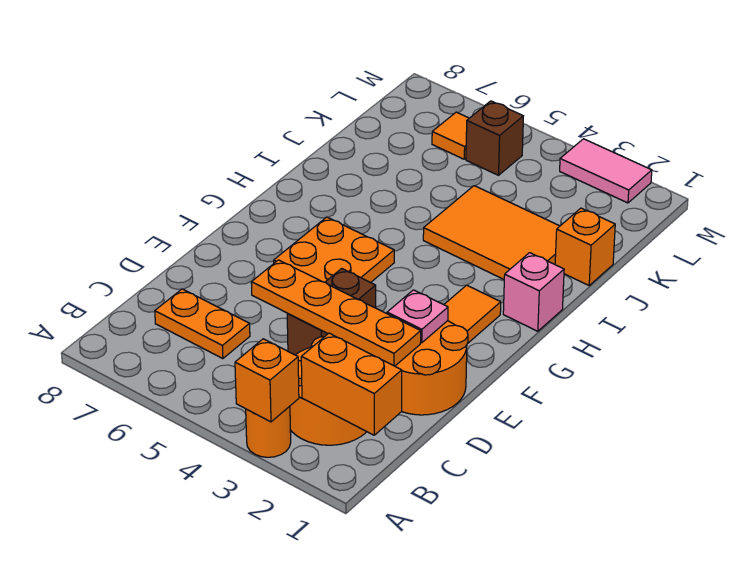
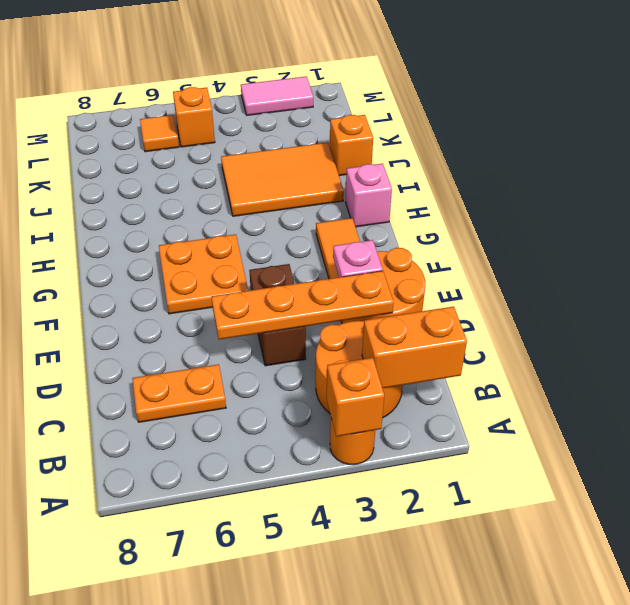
brown brick L5 level 1 -> orange brick L5 level 1

